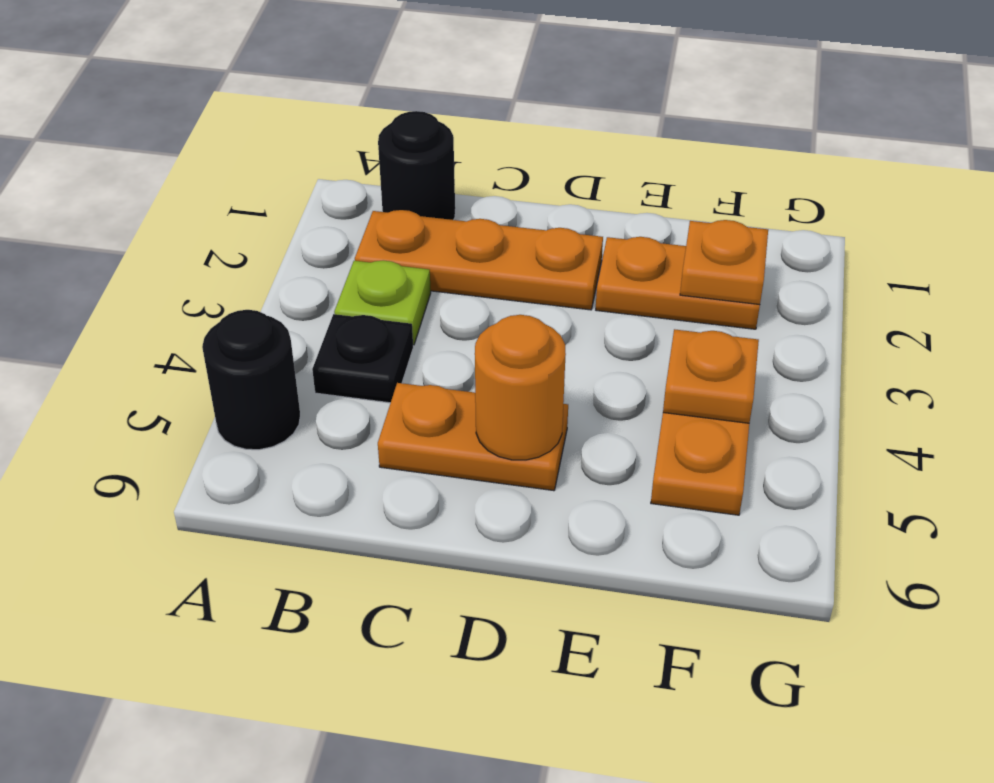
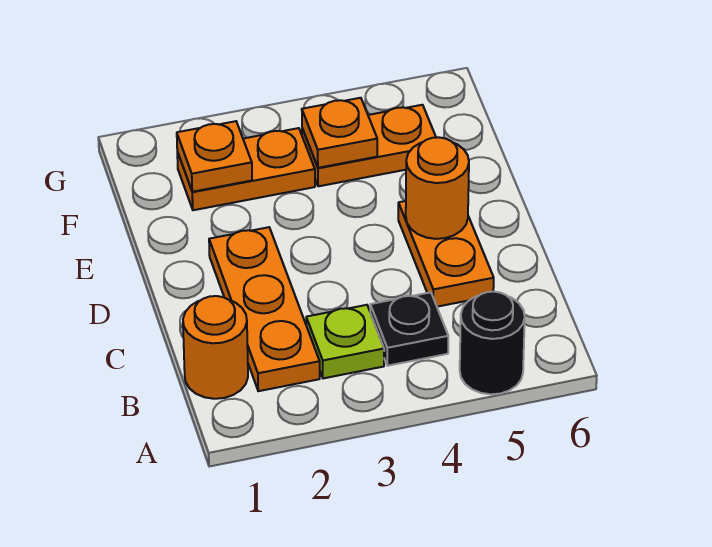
black round brick B1 level 1 -> orange round brick B1 level 1
orange plate E2:F2 level 1 -> orange plate F2:F3 level 1

